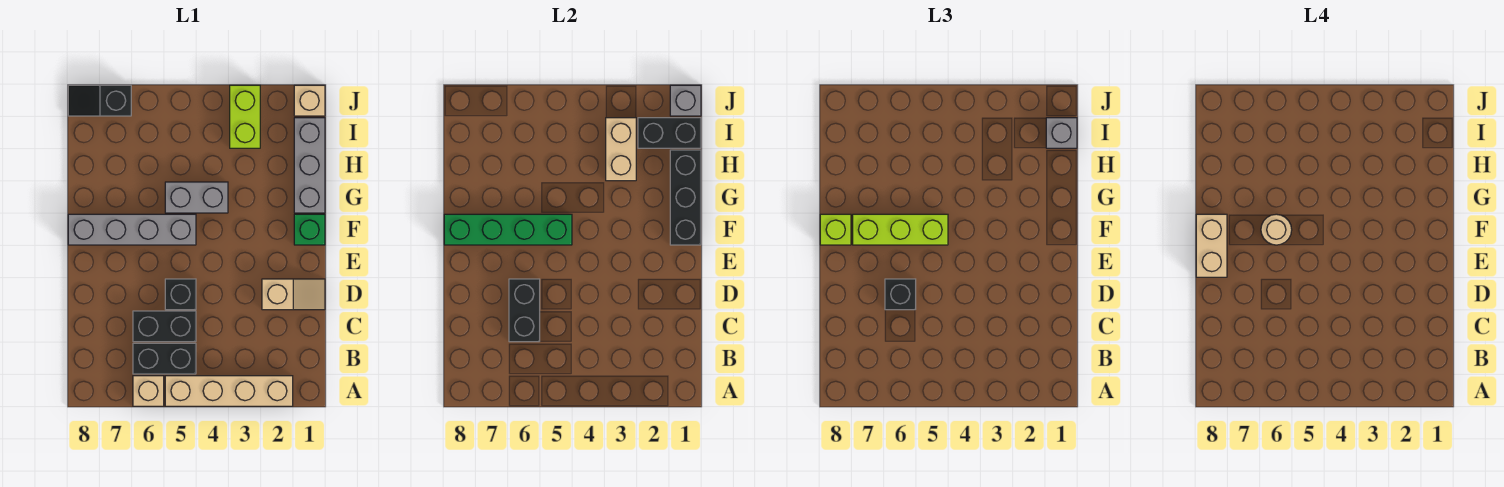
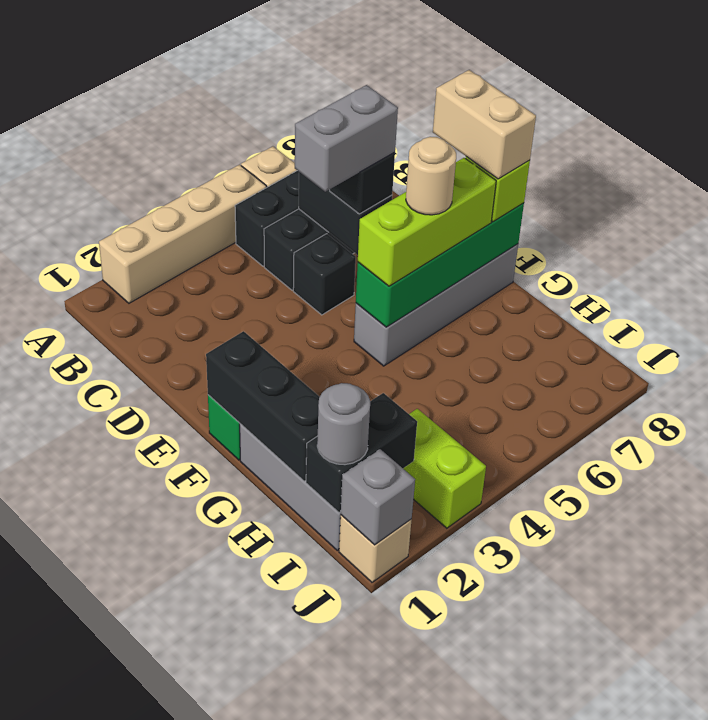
tan slope D1:D2 level 1 top 2 -> none
grey brick G4:G5 level 1 -> grey brick D5:D6 level 4
tan brick H3:I3 level 2 -> none
grey brick I1 level 3 -> grey round brick I1 level 3
black slope J7:J8 level 1 top 7 -> none

